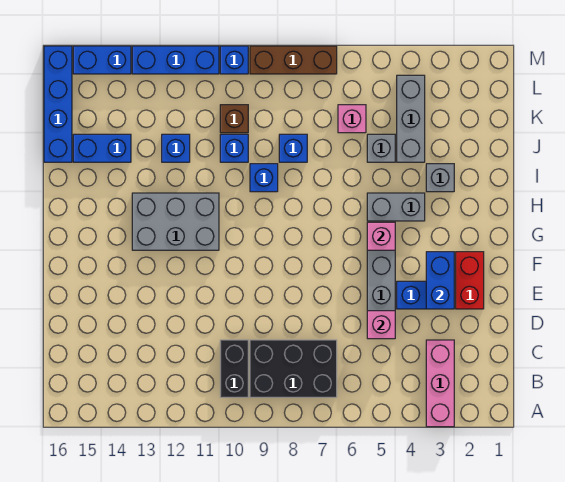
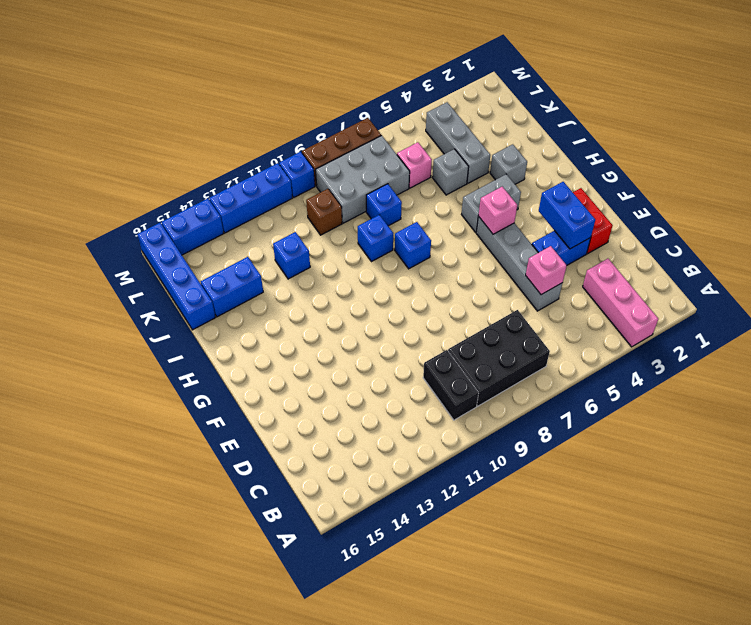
grey brick G11:H13 level 1 -> grey brick K7:L9 level 1
blue brick J10 level 1 -> blue brick H8 level 1

